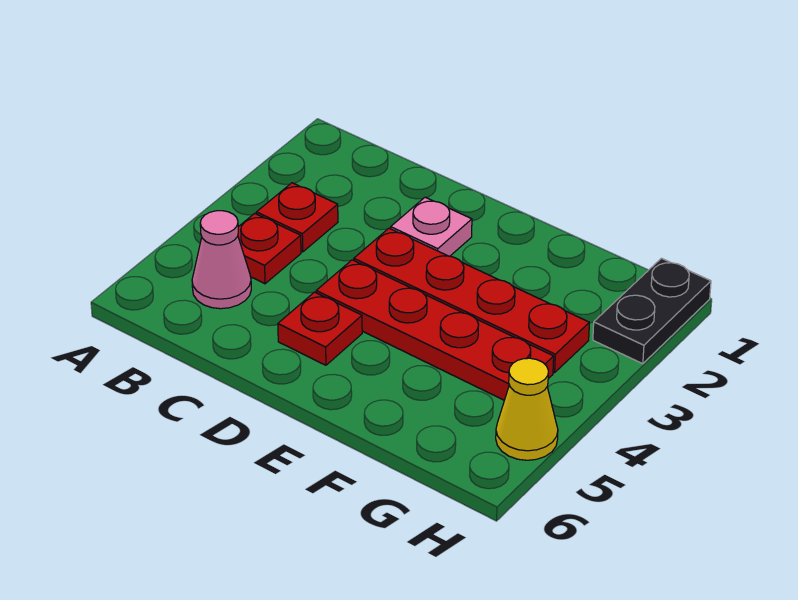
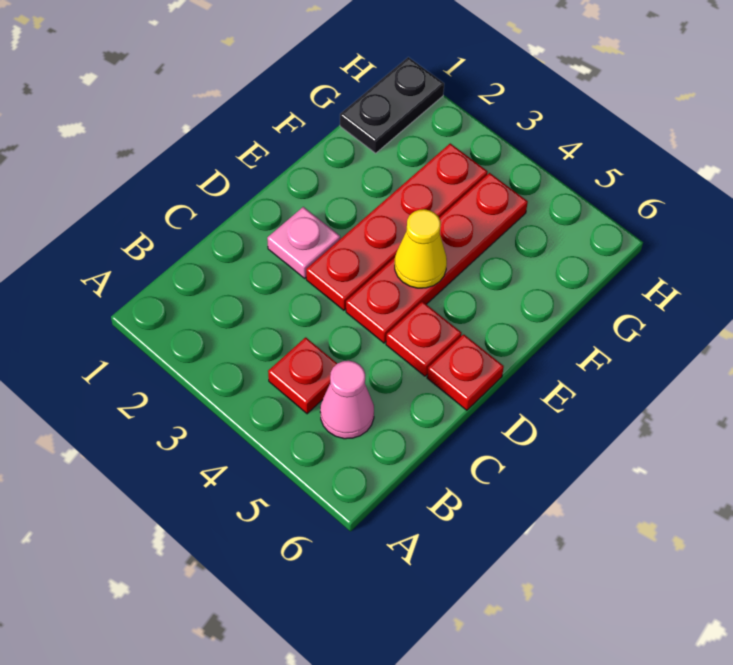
red plate B3 level 1 -> red plate D6 level 1
black plate H1:H2 level 1 -> black plate G1:H1 level 1
yellow cone H5 level 1 -> yellow cone E4 level 2

